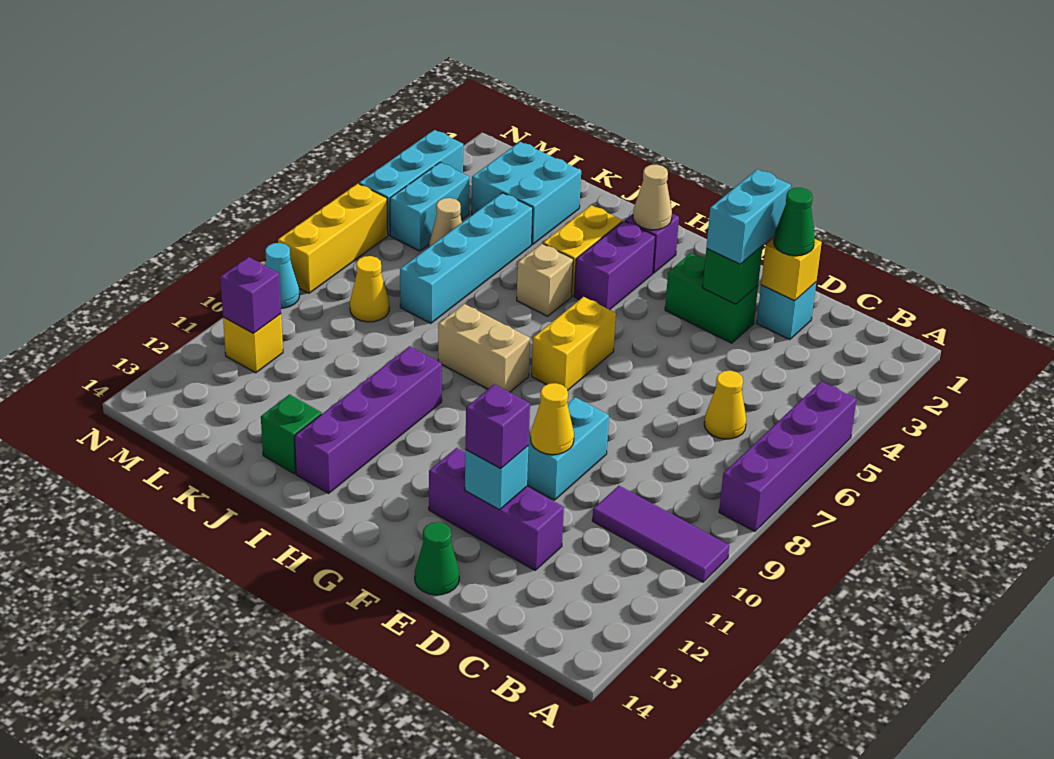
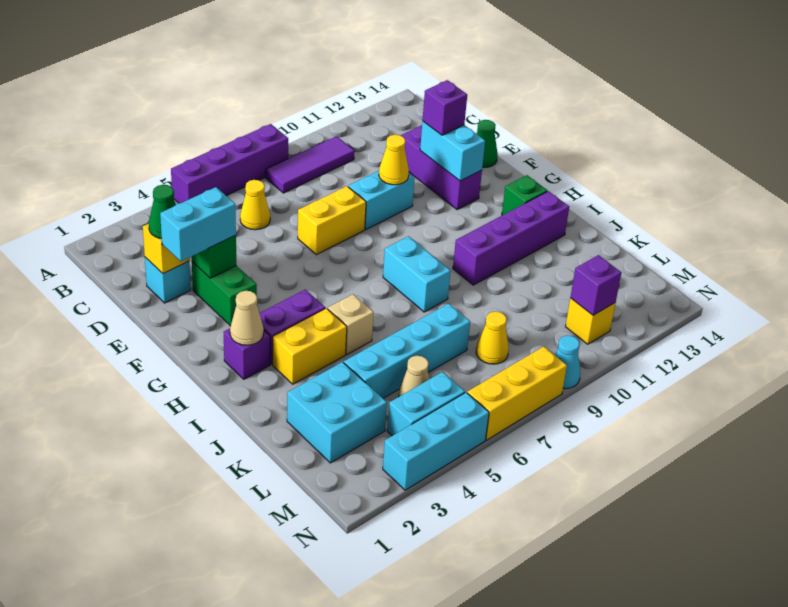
purple tile A10:C10 level 1 -> purple tile B8:B10 level 1
cyan brick E12 level 2 -> cyan brick E12:F12 level 2
yellow brick G6:G7 level 1 -> yellow brick E7:E8 level 1
tan brick H8:I8 level 1 -> cyan brick H8:I8 level 1
green brick J13 level 1 -> green brick H13 level 1

